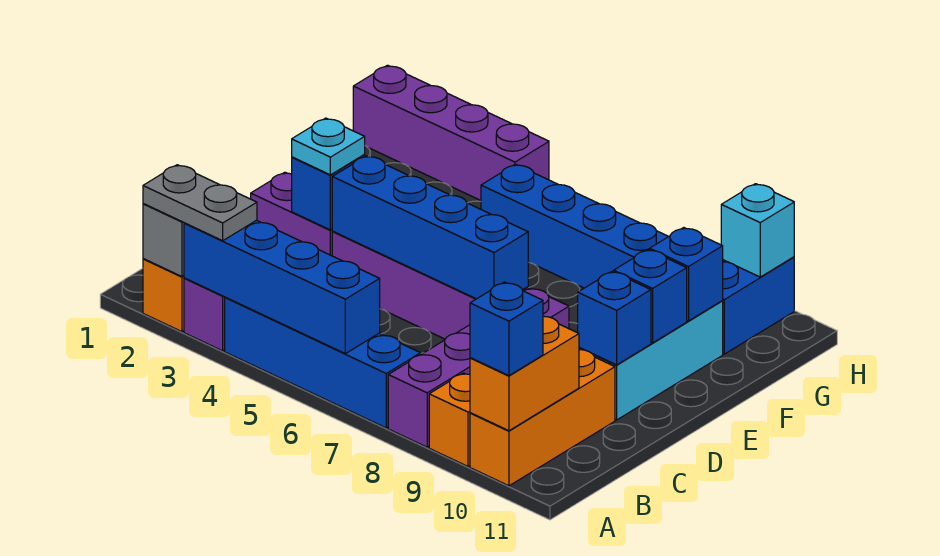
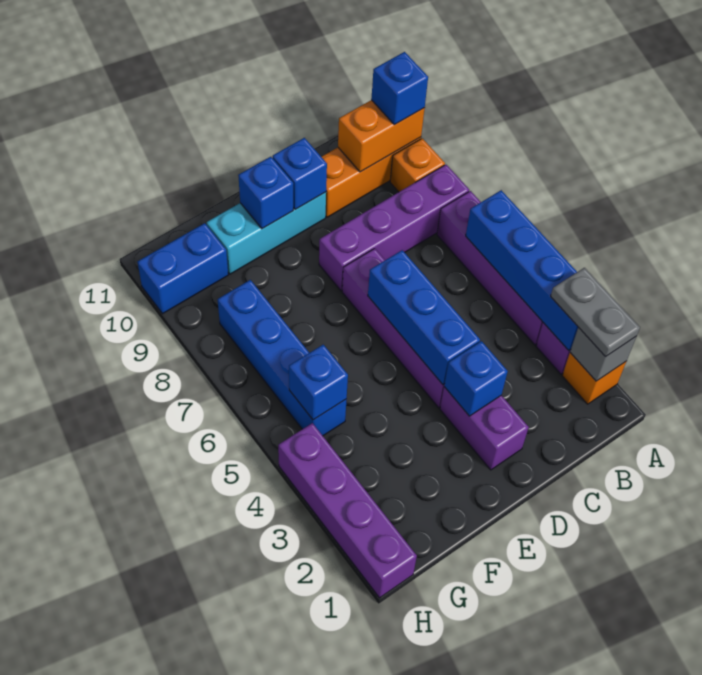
blue brick A4:A7 level 1 -> purple brick A4:A7 level 1
cyan plate D3 level 3 -> none
blue brick D4:D7 level 2 -> blue brick D4:D6 level 2
blue brick F10 level 2 -> blue brick G5 level 2
cyan brick H10 level 2 -> none

